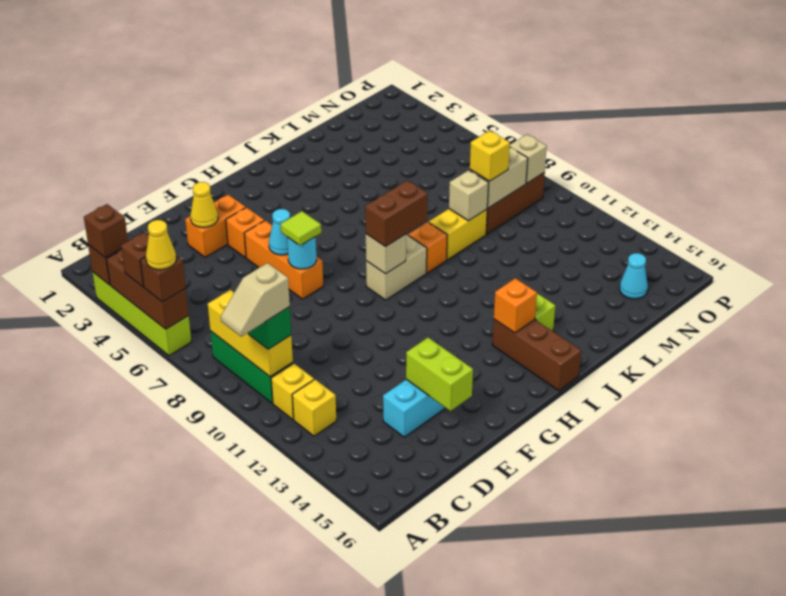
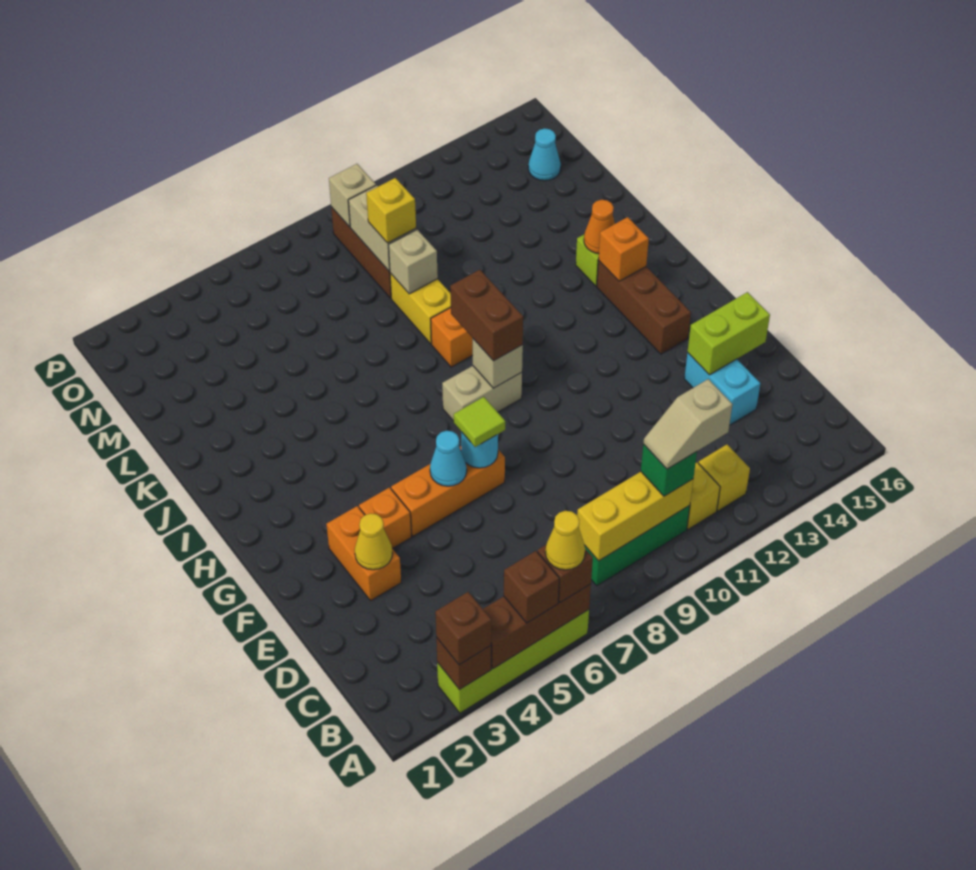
tan slope A10:B10 level 4 top B -> tan slope B10:B11 level 4 top 11
tan brick H9:I9 level 1 -> tan brick H8:H9 level 1
brown brick I14:I16 level 1 -> brown brick G14:I14 level 1
none -> orange cone J14 level 2

